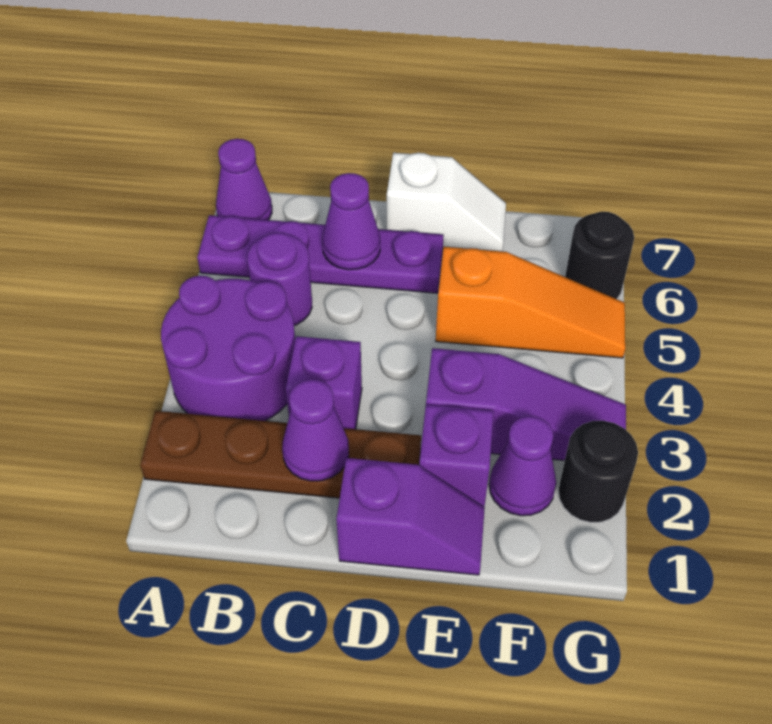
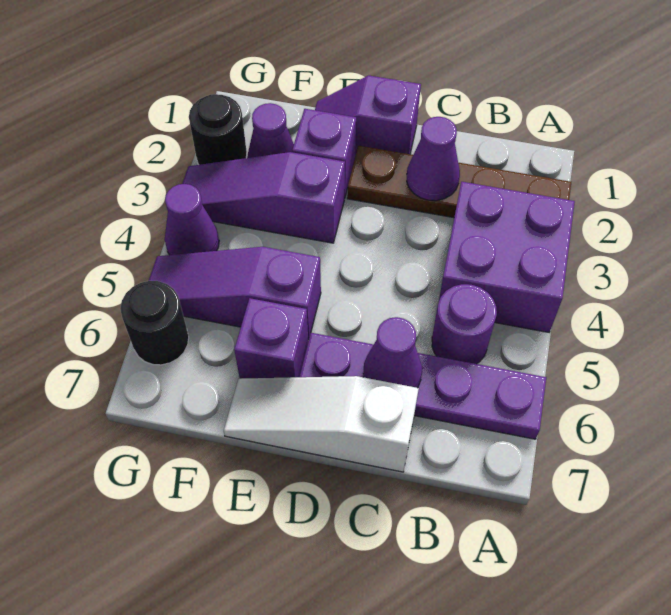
purple round brick A3:B4 level 1 -> purple brick A3:B4 level 1
purple cone A7 level 1 -> purple cone G4 level 1
purple brick C3 level 1 -> purple brick E6 level 1
white slope D7:E7 level 1 top D -> white slope C7:E7 level 1 top C
orange slope E5:G5 level 1 top E -> purple slope E5:G5 level 1 top E

